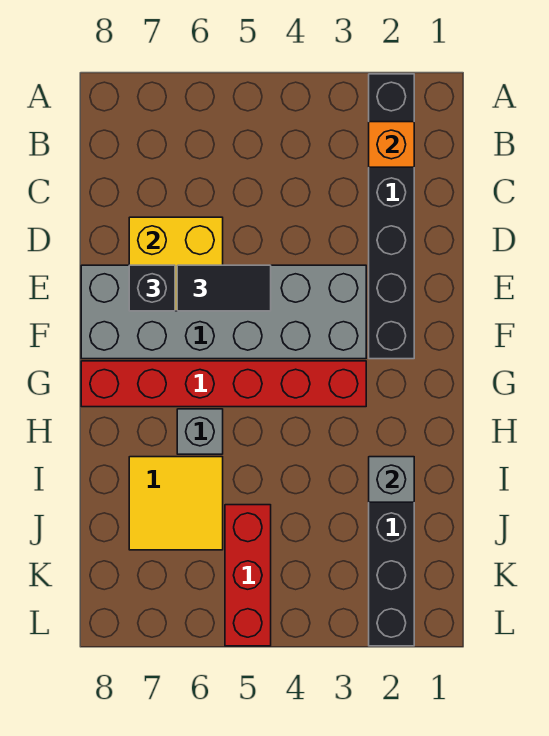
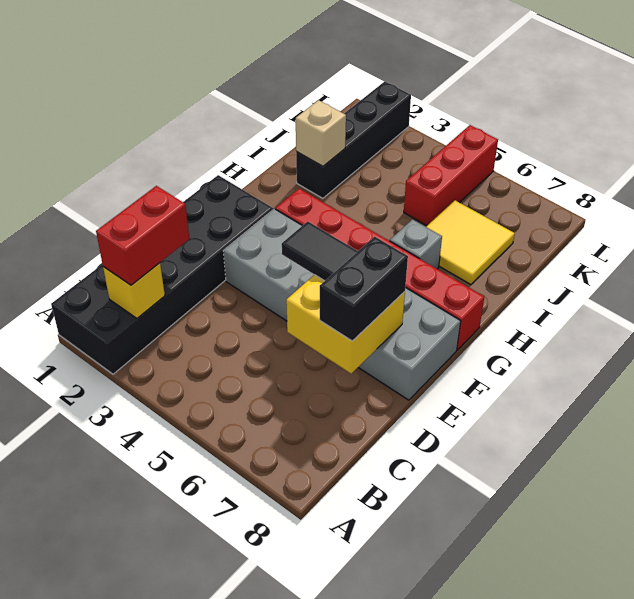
black brick A2:F2 level 1 -> black brick A1:F2 level 1
orange brick B2 level 2 -> yellow brick B2 level 2
none -> red brick B2:C2 level 3
black brick E7 level 3 -> black brick D7:E7 level 3
grey brick I2 level 2 -> tan brick I2 level 2

